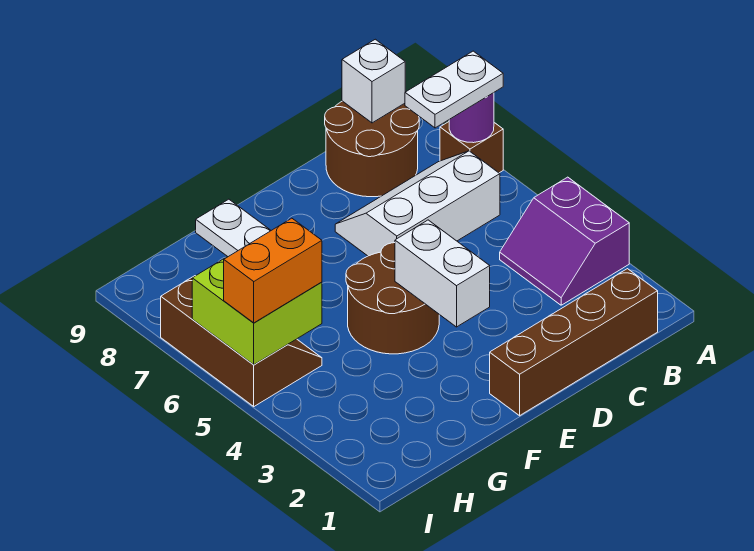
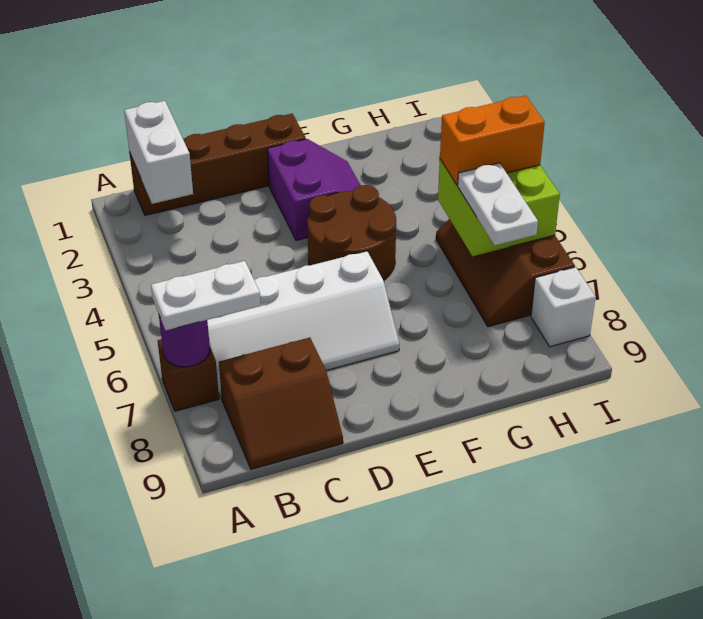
purple slope A3:B4 level 1 top A -> purple slope E2:F3 level 1 top E
white slope B6:D7 level 1 top 6 -> white slope B6:E7 level 1 top 6
brown round brick B8:C9 level 1 -> brown slope B8:C9 level 1 top 8
white brick B9 level 2 -> white brick I8 level 1
white brick E3:E4 level 2 -> white brick B1:B2 level 2

